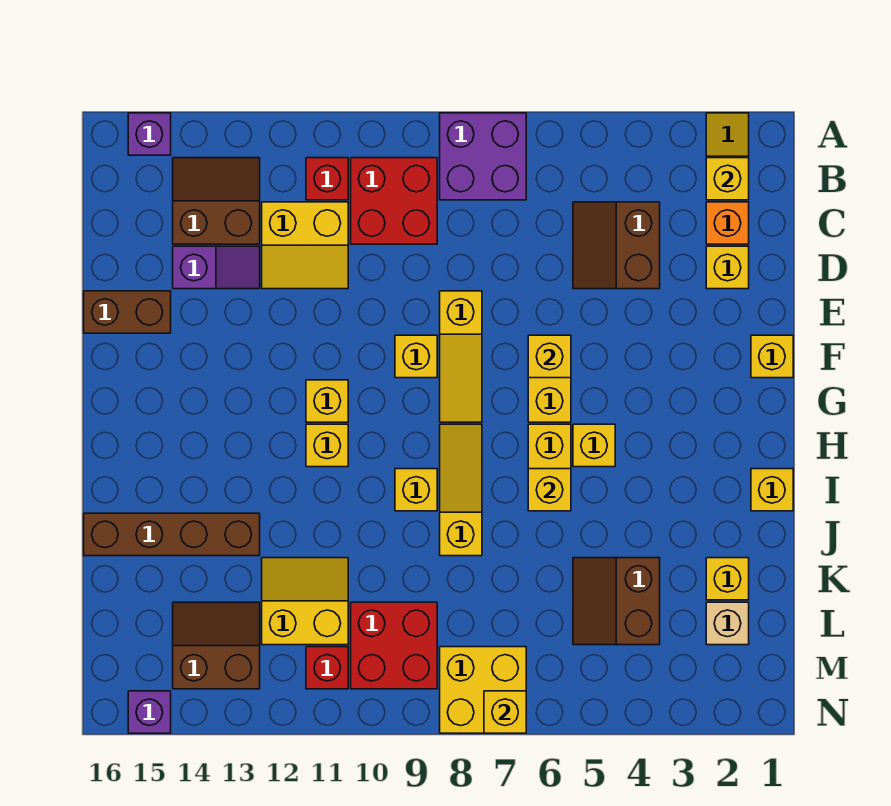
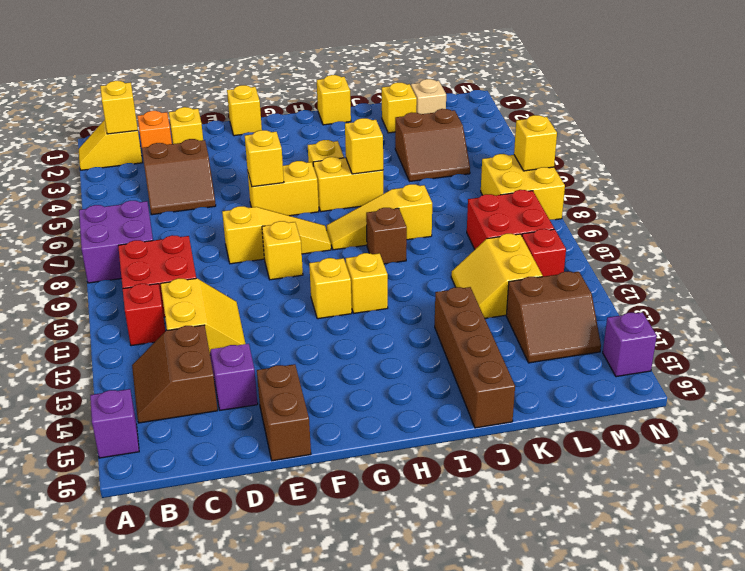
yellow brick I9 level 1 -> brown brick I9 level 1
brown slope L13:M14 level 1 top M -> brown slope L13:M14 level 1 top 13

